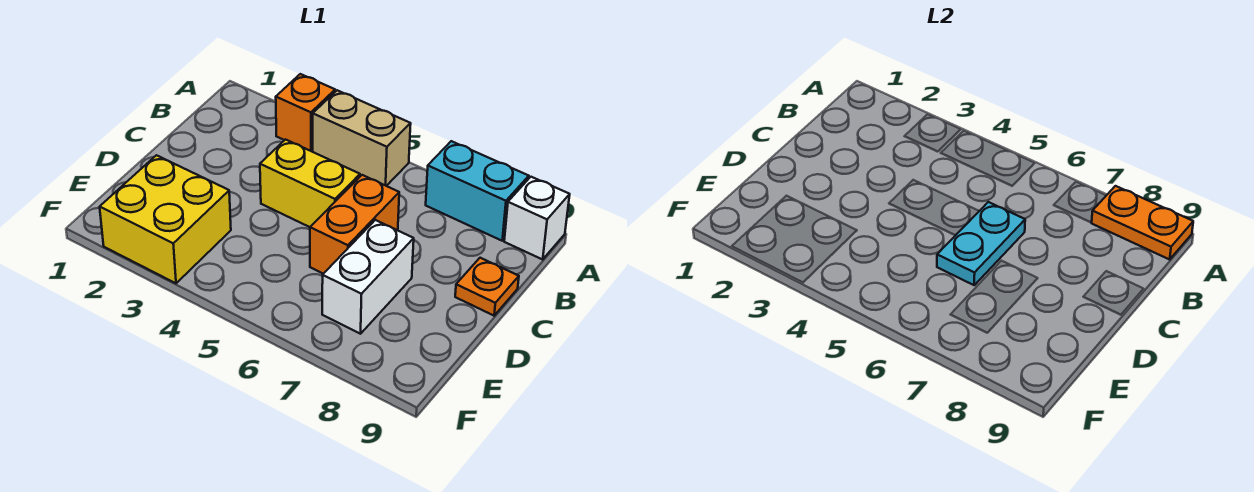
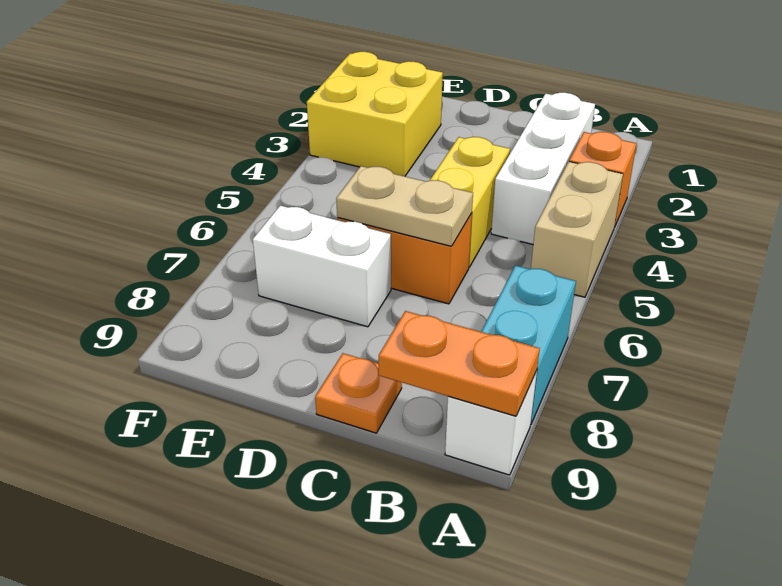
orange plate A8:A9 level 2 -> orange plate A9:B9 level 2
none -> white brick B2:B4 level 1
cyan plate C6:D6 level 2 -> tan plate C6:D6 level 2

